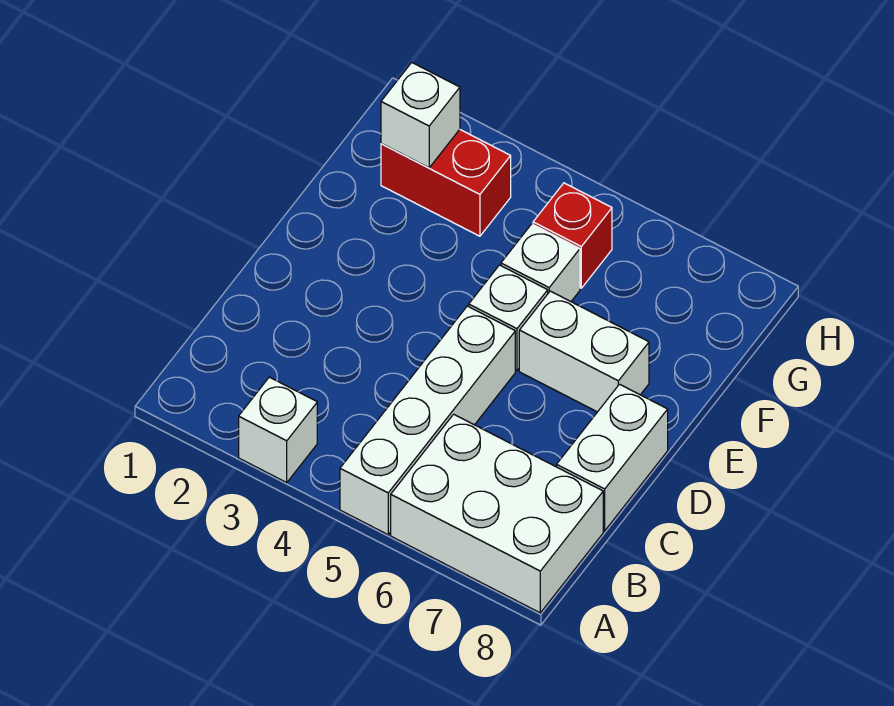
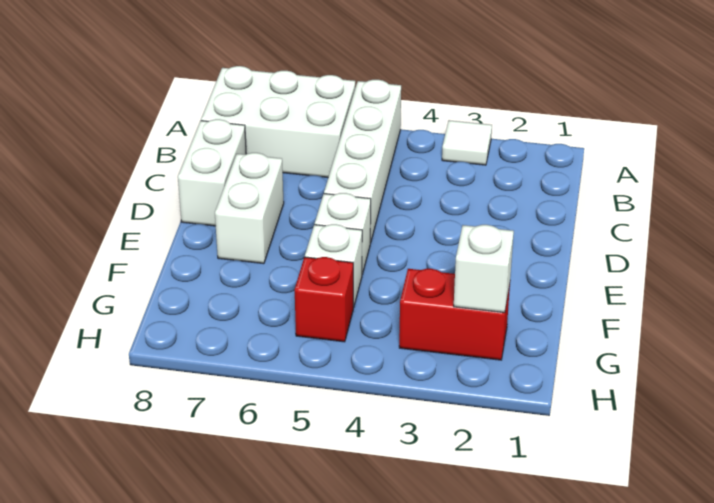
white brick A3 level 1 -> white tile A3 level 1
white brick E6:E7 level 1 -> white brick D7:E7 level 1

